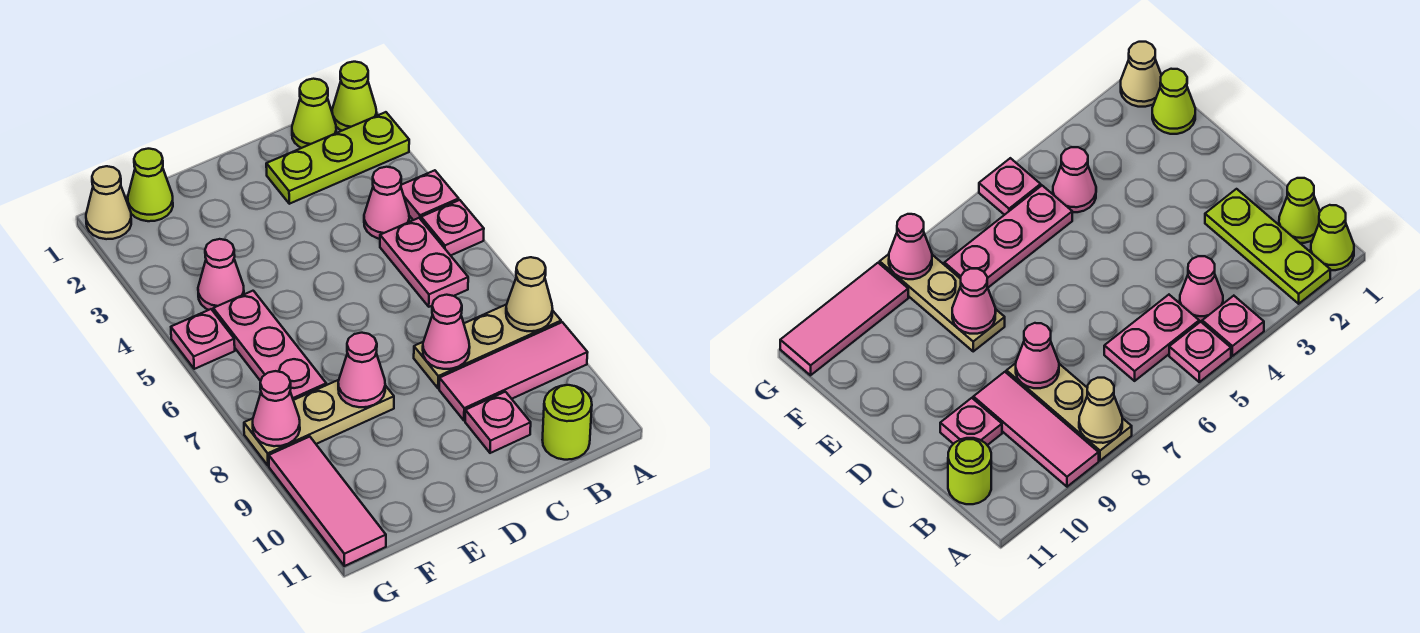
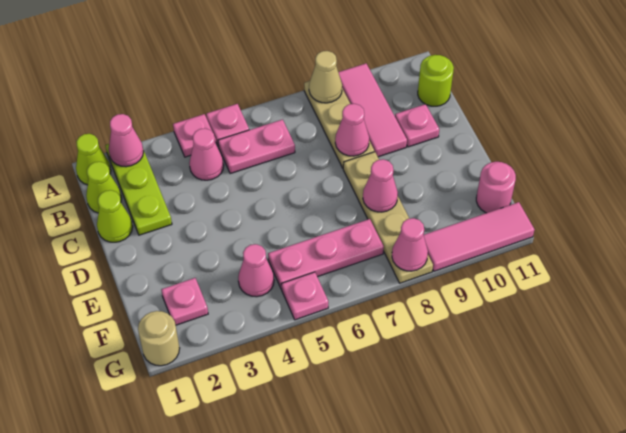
none -> pink cone A2 level 2
tan plate E8:G8 level 1 -> tan plate D8:G8 level 1
lime cone F1 level 1 -> lime cone C1 level 1
none -> pink plate F2 level 1
none -> pink round brick F11 level 1
tan cone G1 level 1 -> tan round brick G1 level 1

